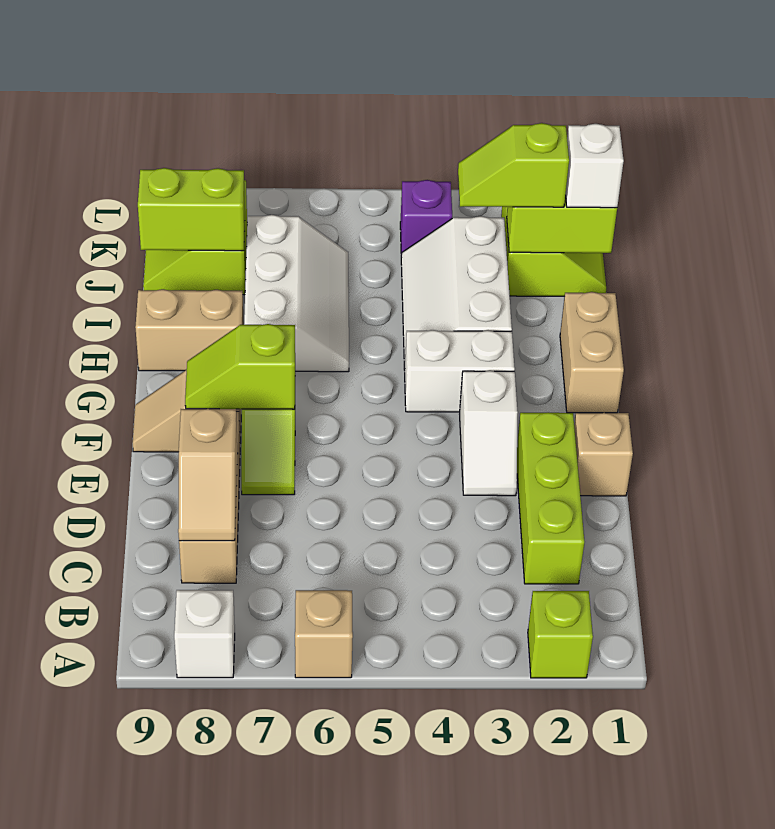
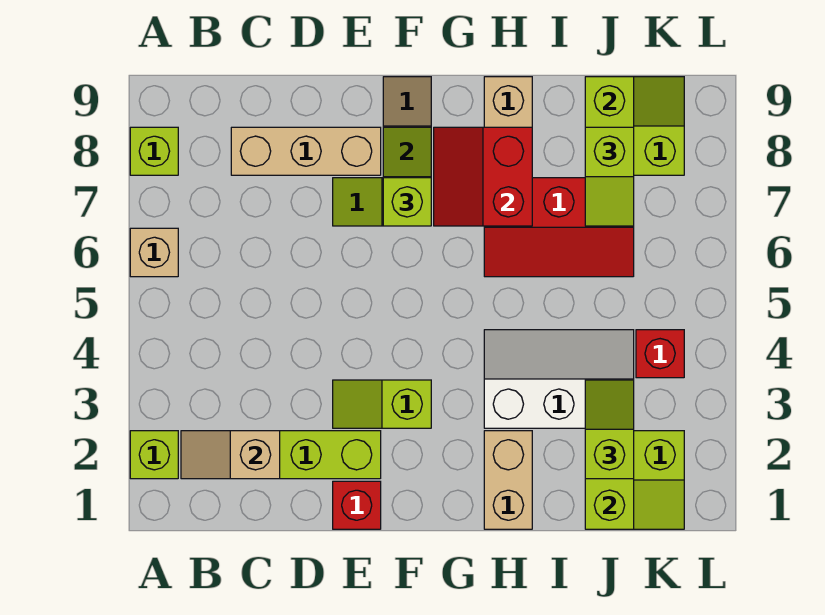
white brick A8 level 1 -> lime brick A8 level 1
tan slope C8:D8 level 2 top D -> tan slope B2:C2 level 2 top C
tan brick E1 level 1 -> red brick E1 level 1
white slope E3:F3 level 1 top F -> lime slope E3:F3 level 1 top F
none -> lime brick F7 level 3
tan brick G1:H1 level 1 -> tan brick H1:H2 level 1
white brick G3:G4 level 1 -> none
none -> red slope G7:H8 level 2 top H
white slope H6:J7 level 1 top 7 -> red slope H6:J7 level 1 top 7
white brick J1 level 3 -> none
none -> lime slope J7:J8 level 3 top 8
purple brick K4 level 1 -> red brick K4 level 1

